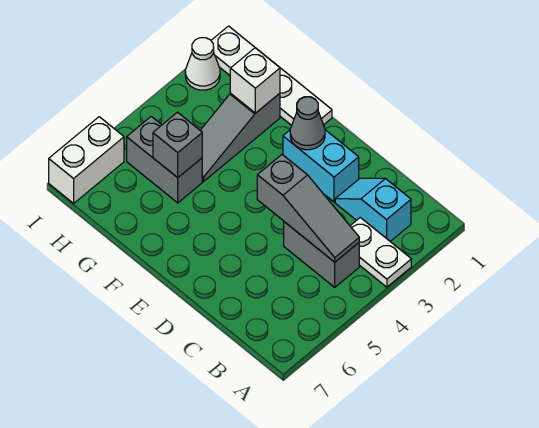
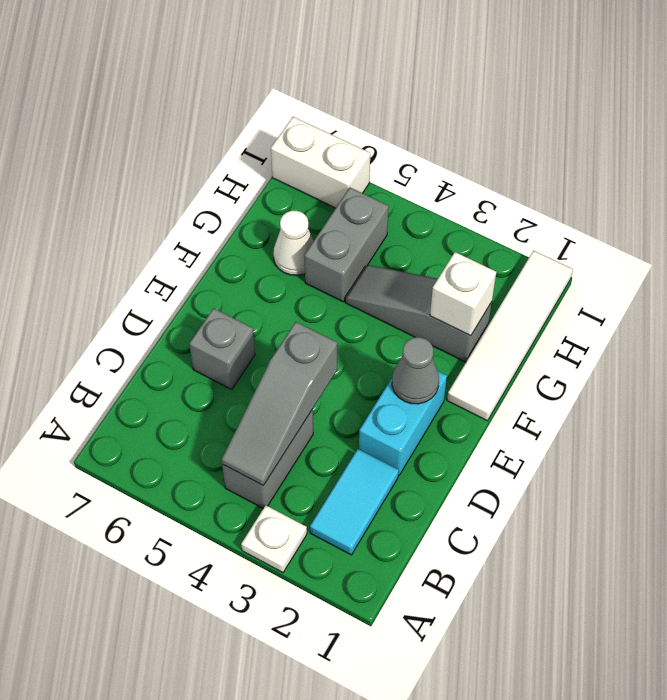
white plate A3:B3 level 1 -> white plate A3 level 1
cyan slope B2:C2 level 1 top B -> cyan tile B2:C2 level 1
white plate F1:I1 level 1 -> white tile F1:I1 level 1
grey brick G5 level 2 -> grey brick D6 level 1
white cone I2 level 1 -> white cone G6 level 1

